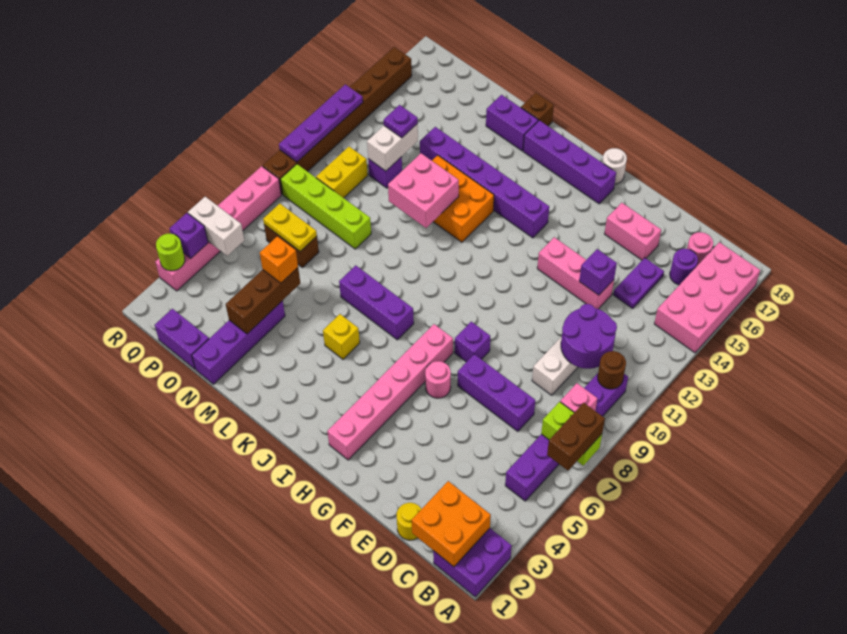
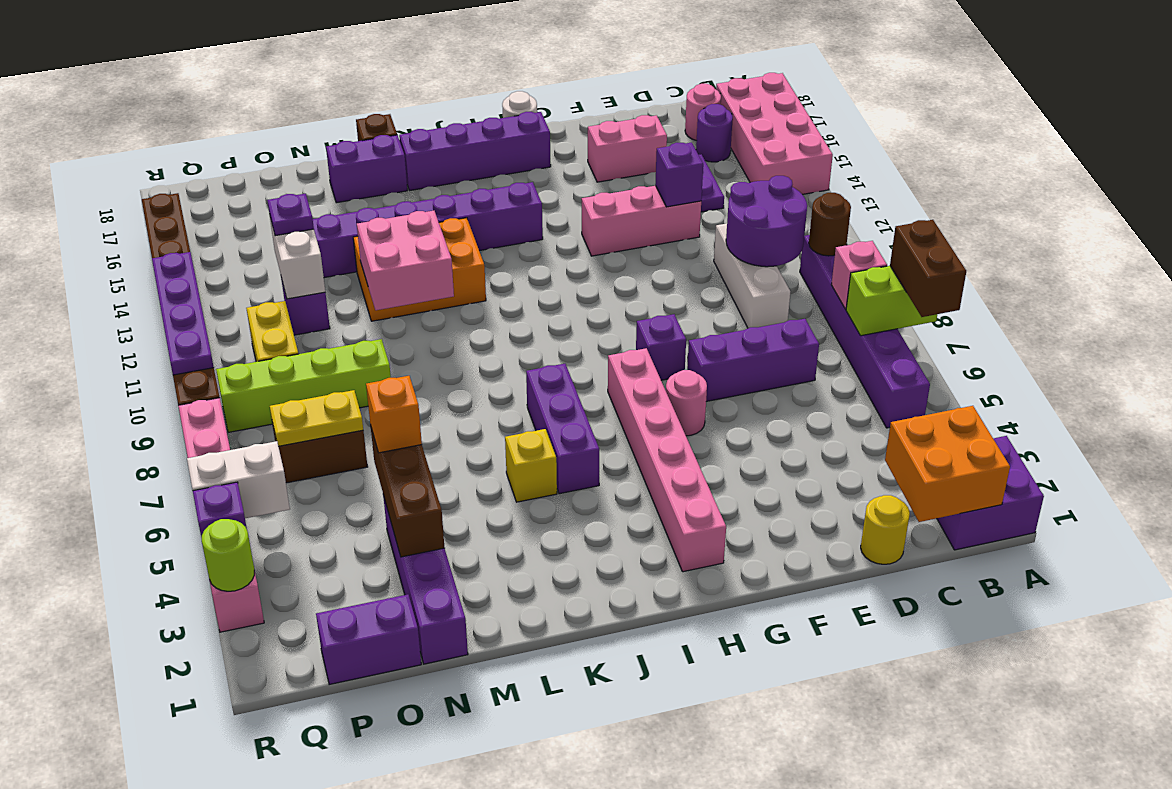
purple brick J7:L7 level 1 -> purple brick J5:J7 level 1

